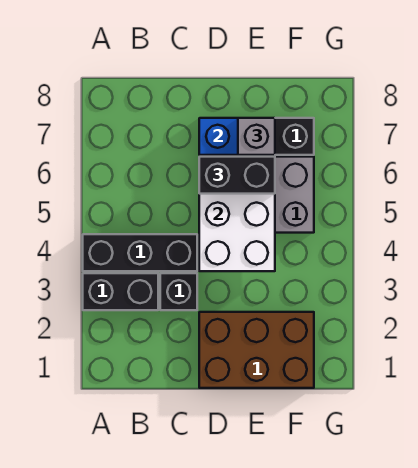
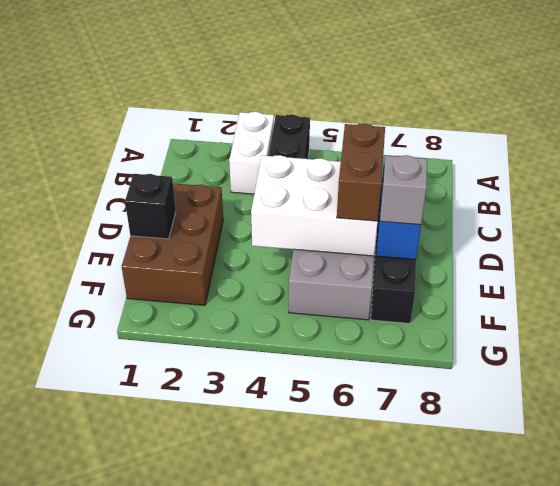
black brick A3:B3 level 1 -> white brick A3:B3 level 1
black brick C3 level 1 -> black brick E1 level 2
black brick D6:E6 level 3 -> brown brick D6:E6 level 3

